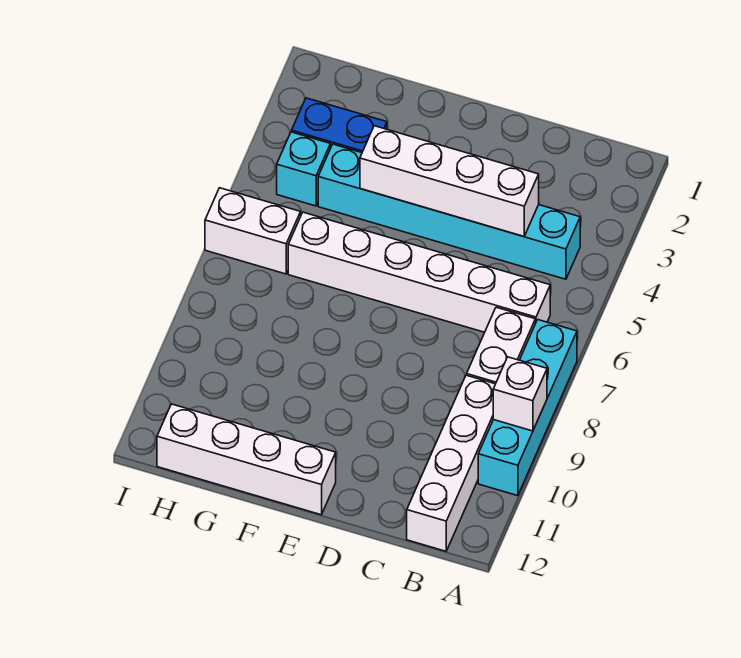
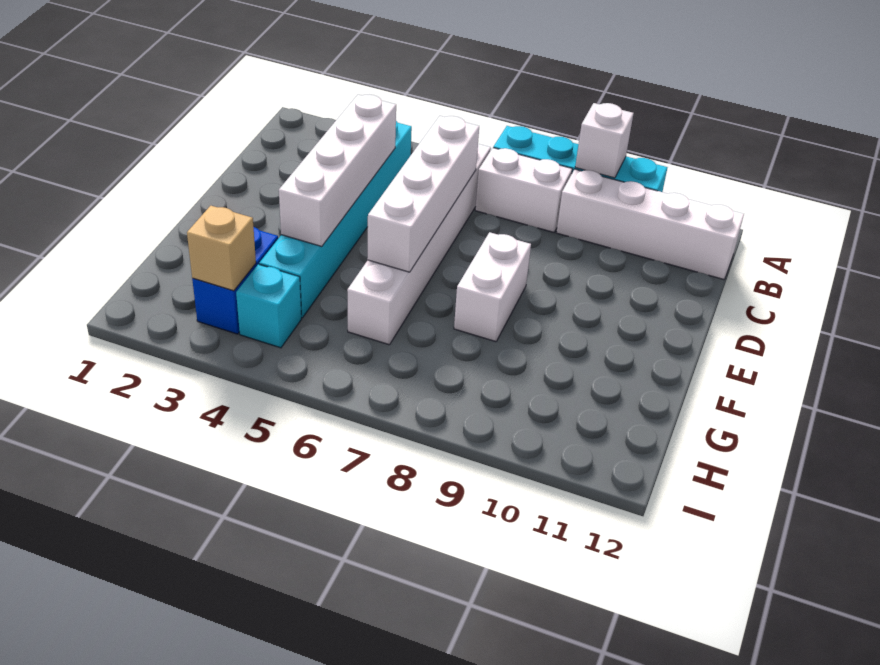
white brick E12:H12 level 1 -> white brick C6:F6 level 2
none -> tan brick H3 level 2
white brick H6:I6 level 1 -> white brick E8:F8 level 1

